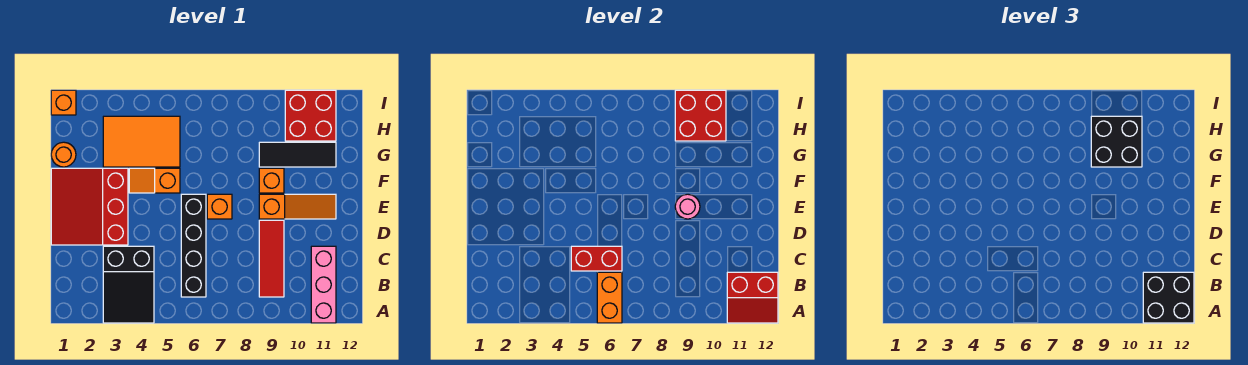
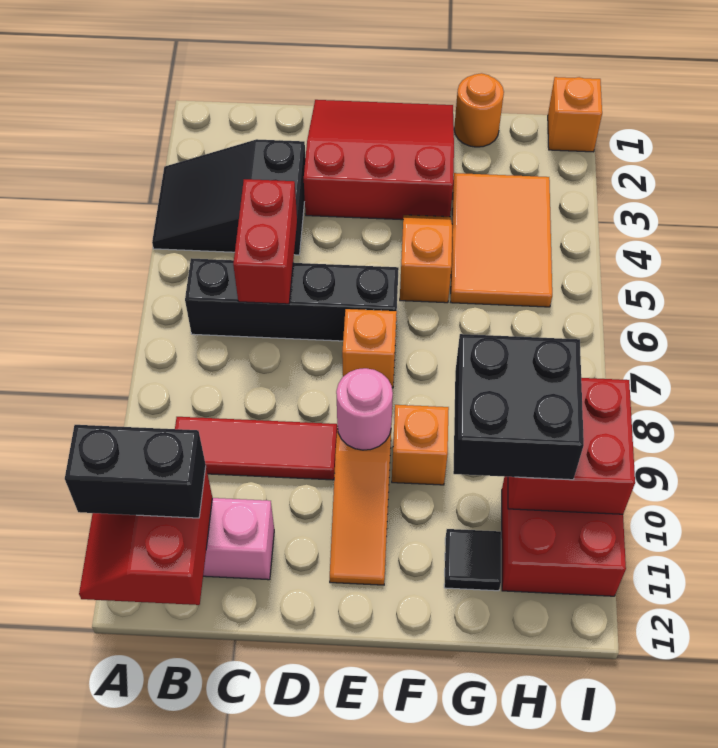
orange brick A6:B6 level 2 -> none
black brick A11:B12 level 3 -> black brick A11:B11 level 3
black tile G9:G11 level 1 -> black tile G11 level 1

